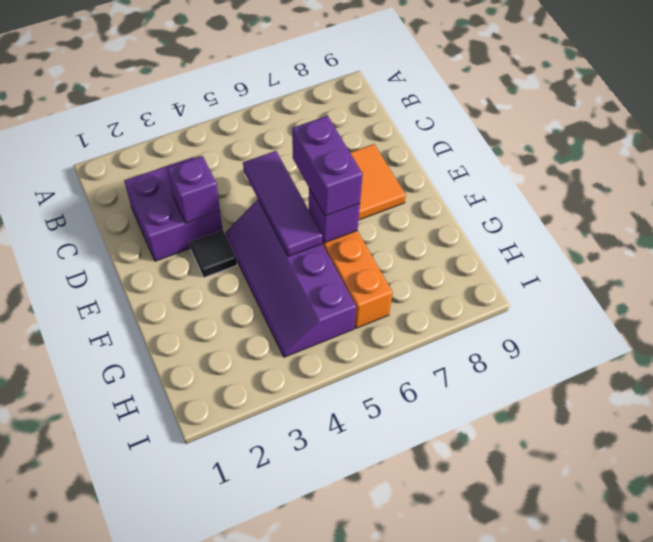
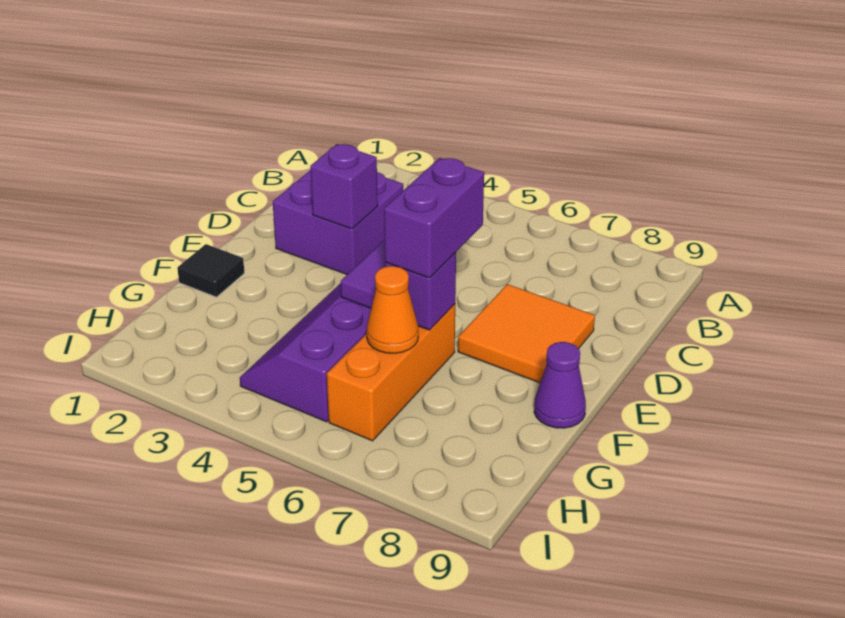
black tile E3 level 1 -> black tile F1 level 1
none -> purple cone F9 level 1
none -> orange cone G6 level 2

